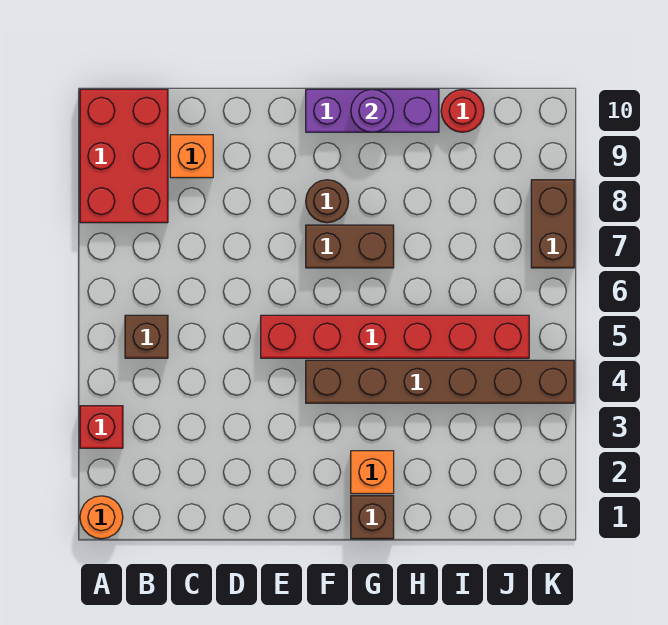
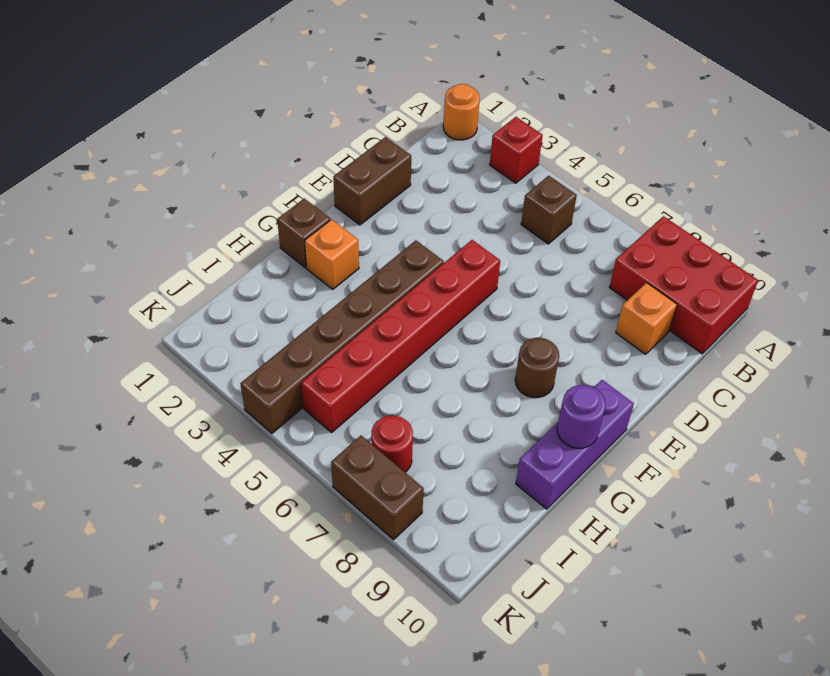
brown brick F7:G7 level 1 -> brown brick D1:E1 level 1
red round brick I10 level 1 -> red round brick J7 level 1

